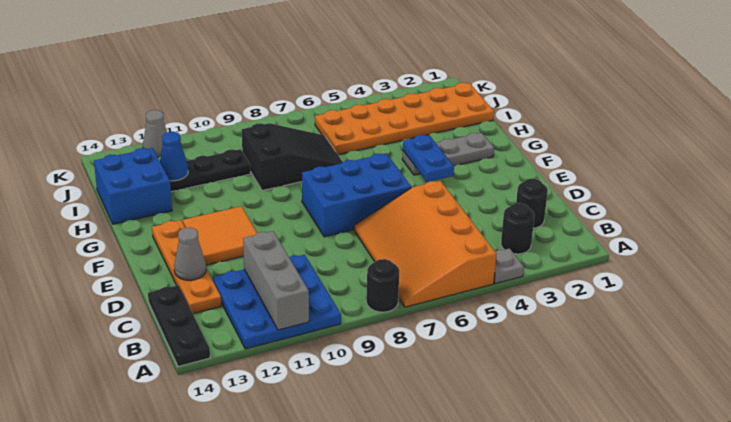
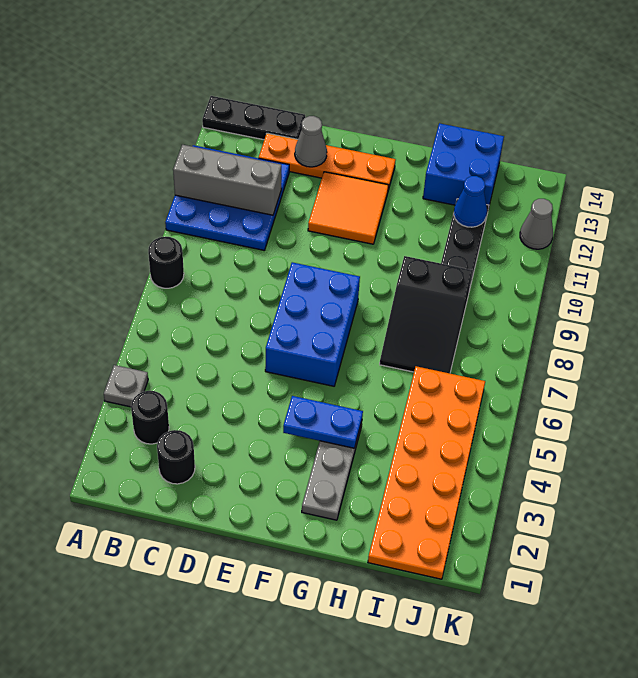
orange slope A5:D7 level 1 top 5 -> none

